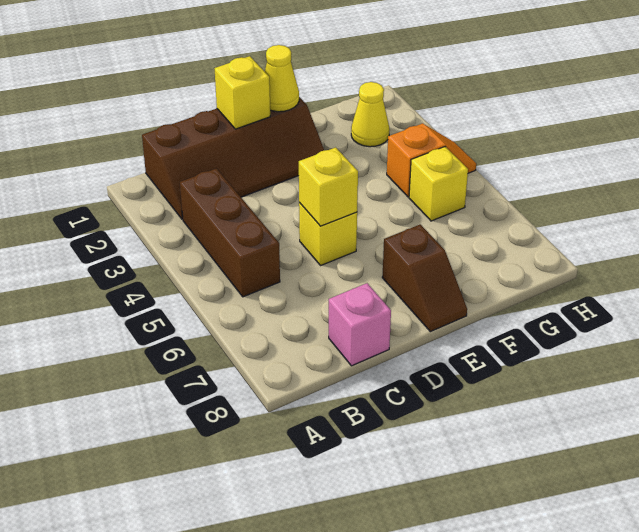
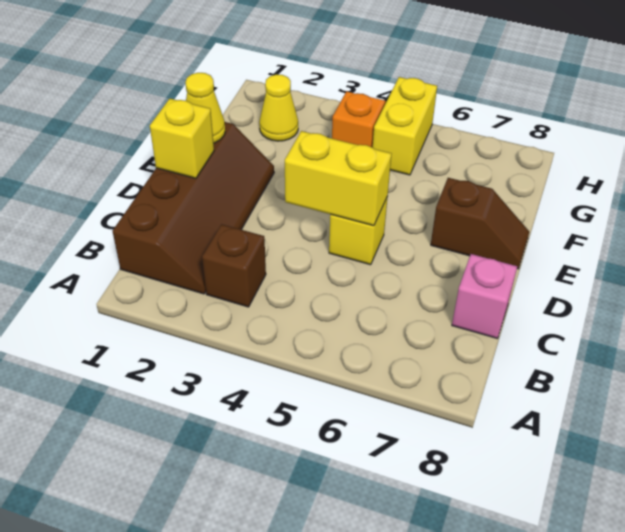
brown brick B3:B5 level 1 -> brown brick B3 level 1
yellow brick D5 level 2 -> yellow brick D4:D5 level 2
yellow brick G5 level 1 -> yellow brick G5:H5 level 1

